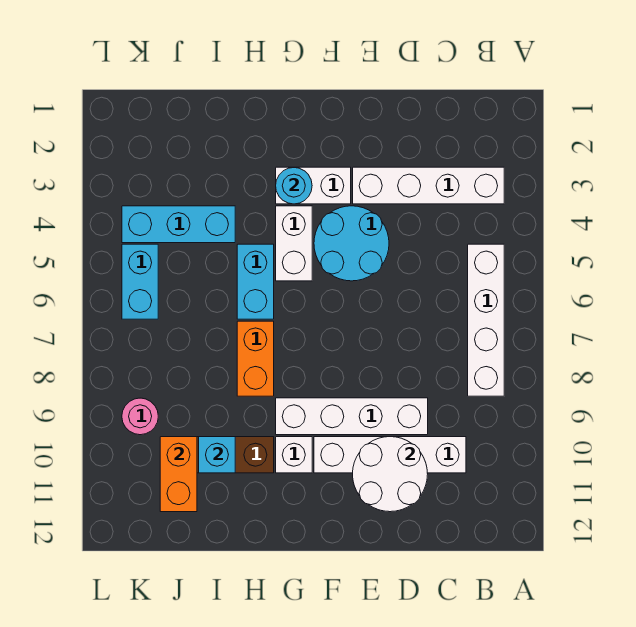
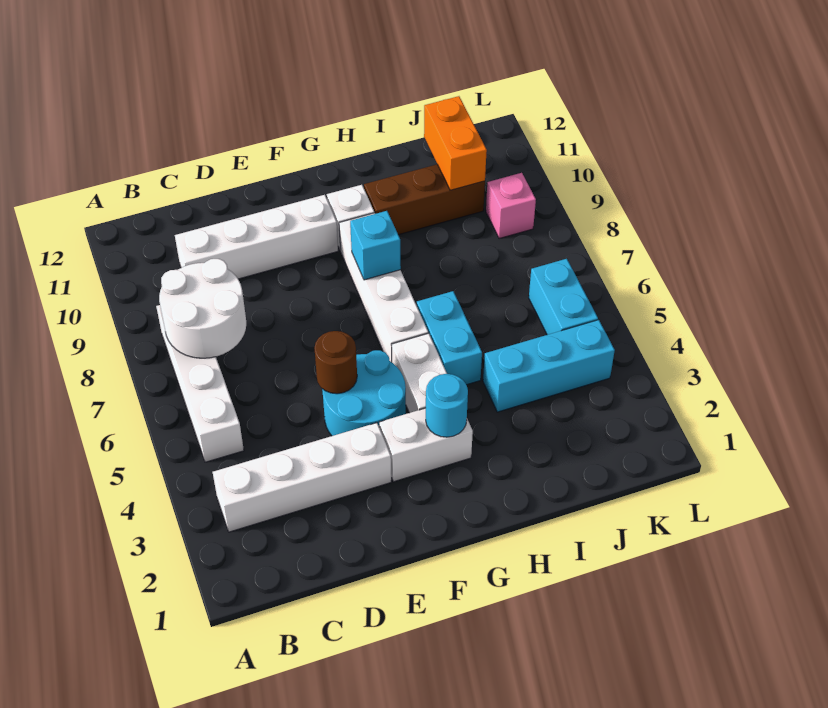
white brick D9:G9 level 1 -> white brick G6:G9 level 1
white round brick D10:E11 level 2 -> white round brick B7:C8 level 2
none -> brown round brick E5 level 2
orange brick H7:H8 level 1 -> none
cyan brick I10 level 2 -> cyan brick G8 level 2
pink round brick K9 level 1 -> pink brick K9 level 1

